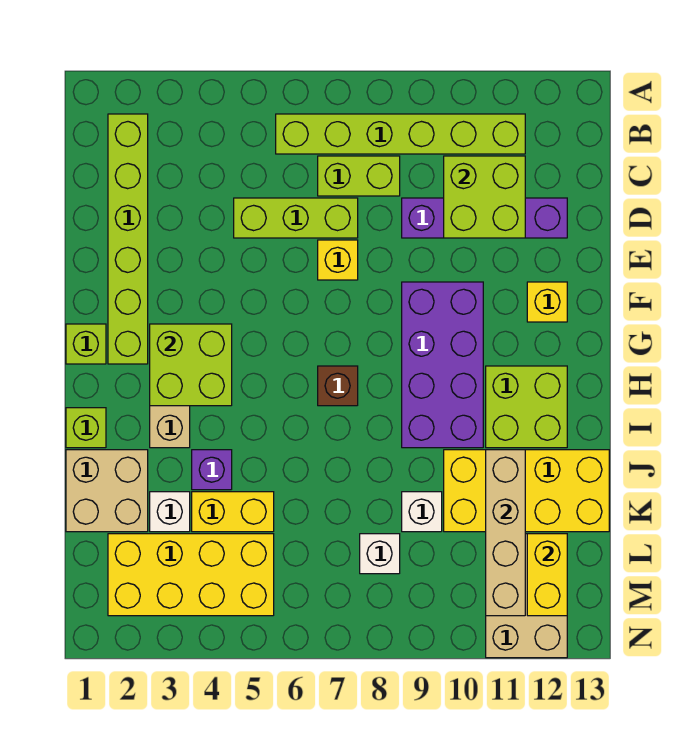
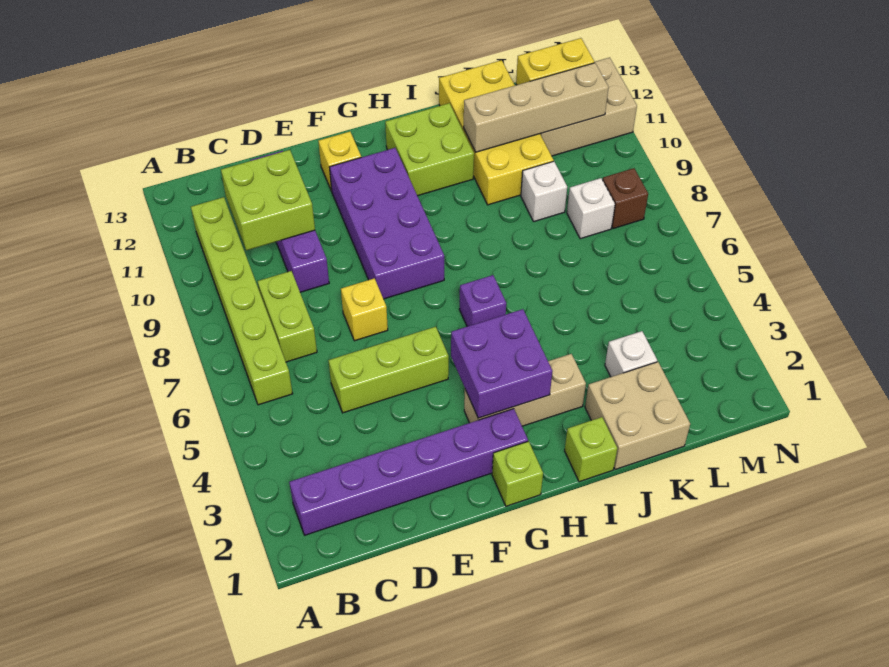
lime brick B2:G2 level 1 -> purple brick B2:G2 level 1
lime brick D5:D7 level 1 -> lime brick D5:F5 level 1
purple brick F9:I10 level 1 -> purple brick F8:G11 level 1
lime brick G3:H4 level 2 -> purple brick G3:H4 level 2
brown brick H7 level 1 -> brown brick M8 level 1
purple brick J4 level 1 -> purple brick H6 level 1
yellow brick K4:K5 level 1 -> none
yellow brick L2:M5 level 1 -> none

